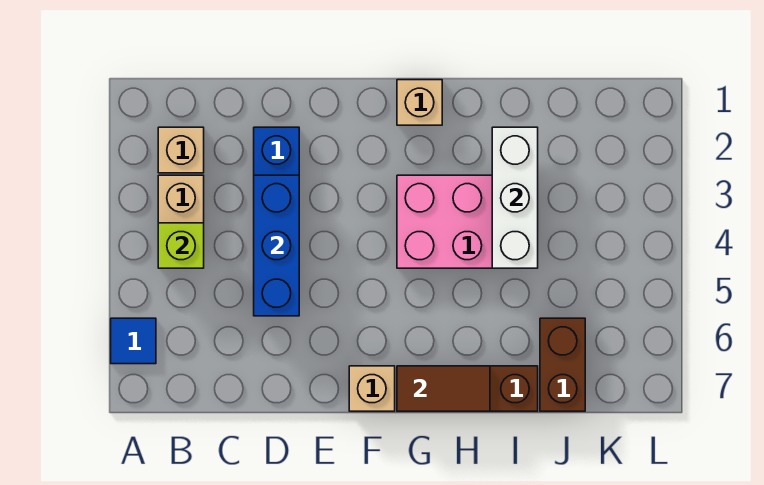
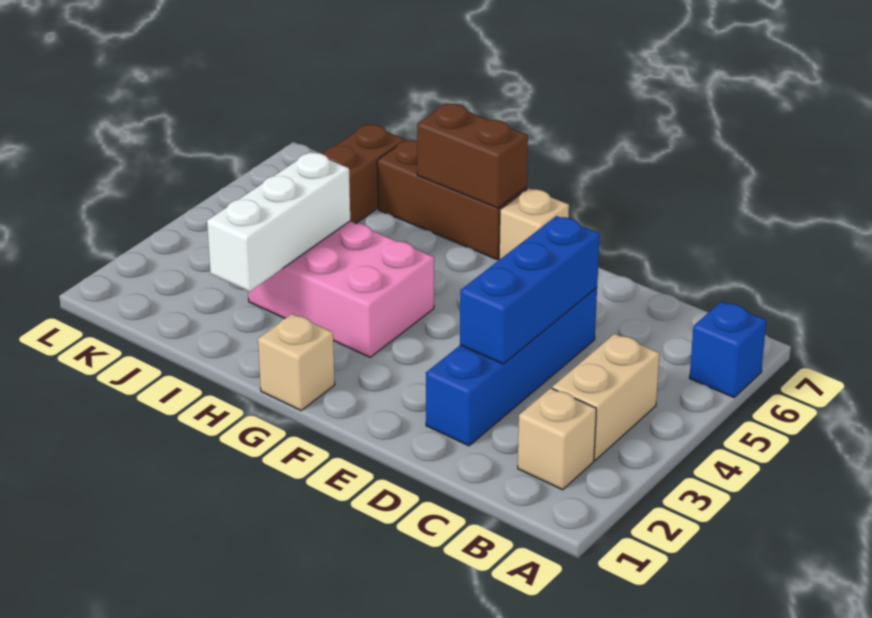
blue tile A6 level 1 -> blue brick A6 level 1
lime brick B4 level 2 -> none
brown tile G7:H7 level 2 -> brown brick G7:H7 level 2

